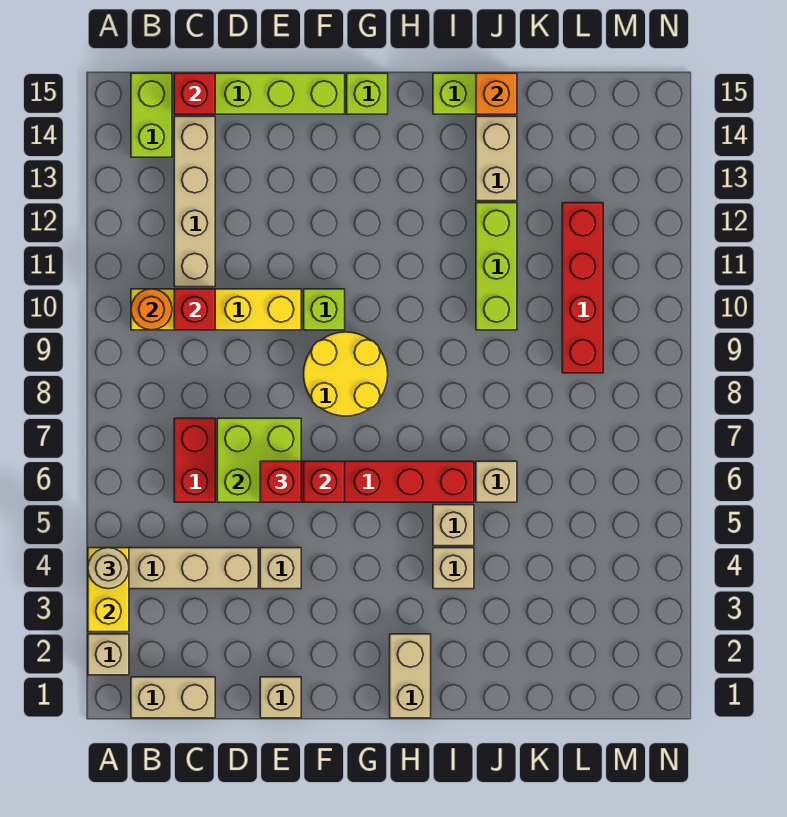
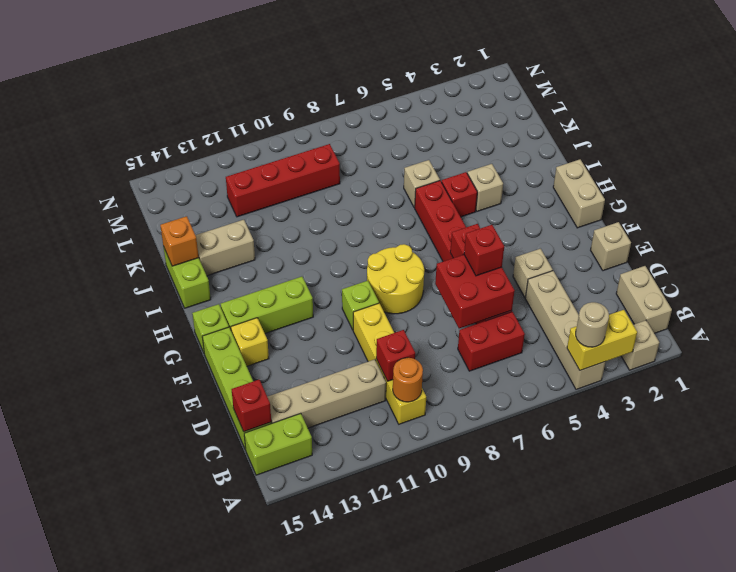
lime brick D6:E7 level 2 -> red brick D6:E7 level 2
none -> yellow brick F14 level 1
tan brick H1:H2 level 1 -> tan brick G1:H1 level 1
tan brick I5 level 1 -> red brick I5 level 1
lime brick J10:J12 level 1 -> lime brick G12:G14 level 1

